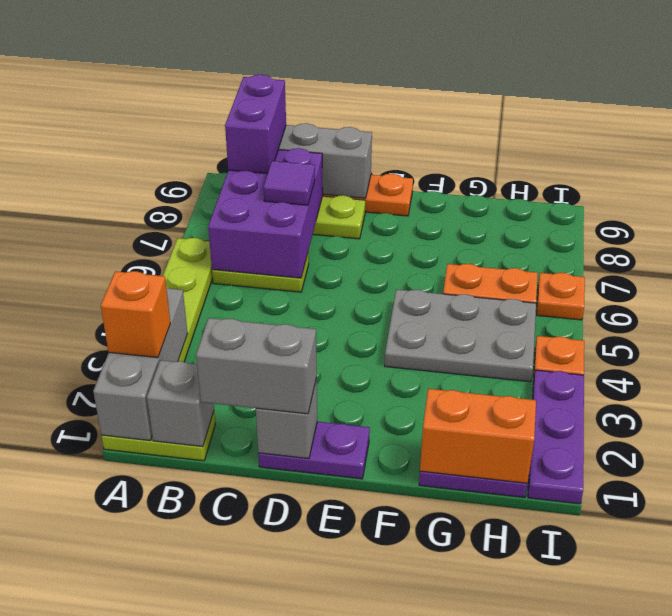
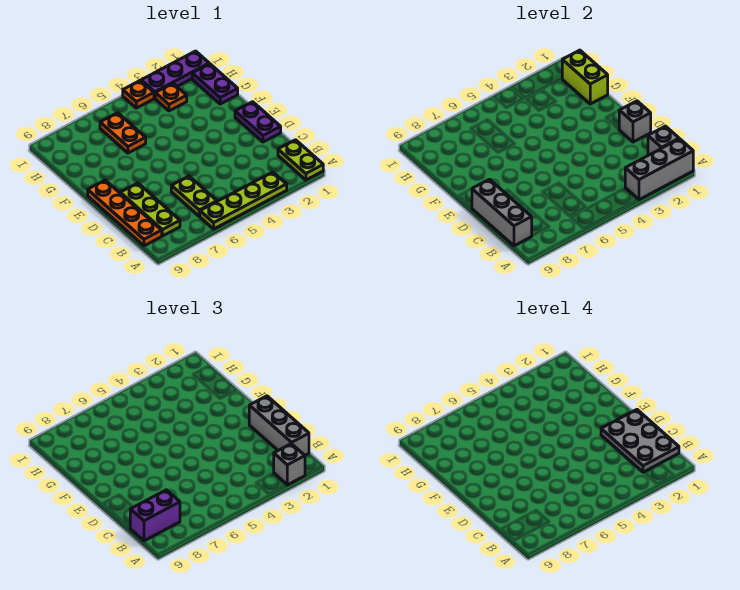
orange brick A2 level 3 -> grey brick A2 level 3
purple brick B6:C8 level 2 -> none
grey brick C1:D1 level 3 -> grey brick B1:D1 level 3
purple tile C7 level 3 -> none
grey plate F4:H5 level 1 -> grey plate B1:D2 level 4
orange brick G1:H1 level 2 -> lime brick G1:H1 level 2
orange plate I6 level 1 -> orange plate H3 level 1

